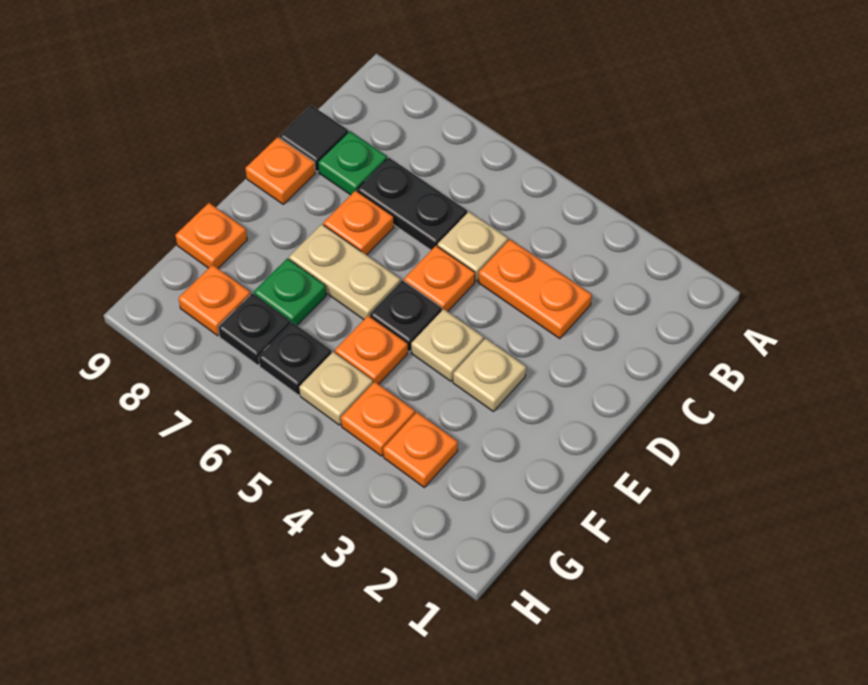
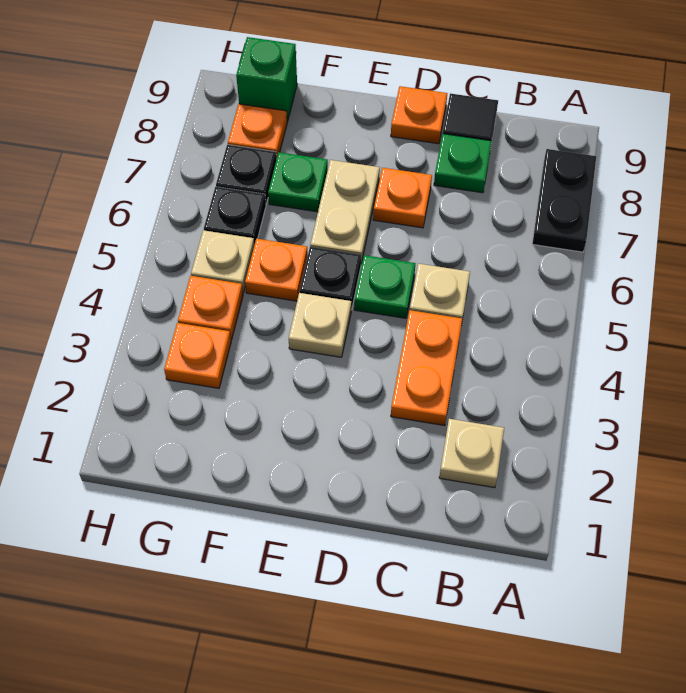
black plate C6:C7 level 1 -> black plate A7:A8 level 1
orange plate D5 level 1 -> green plate D5 level 1
tan plate E3 level 1 -> tan plate B2 level 1
orange plate F9 level 1 -> none
none -> green brick G9 level 1

